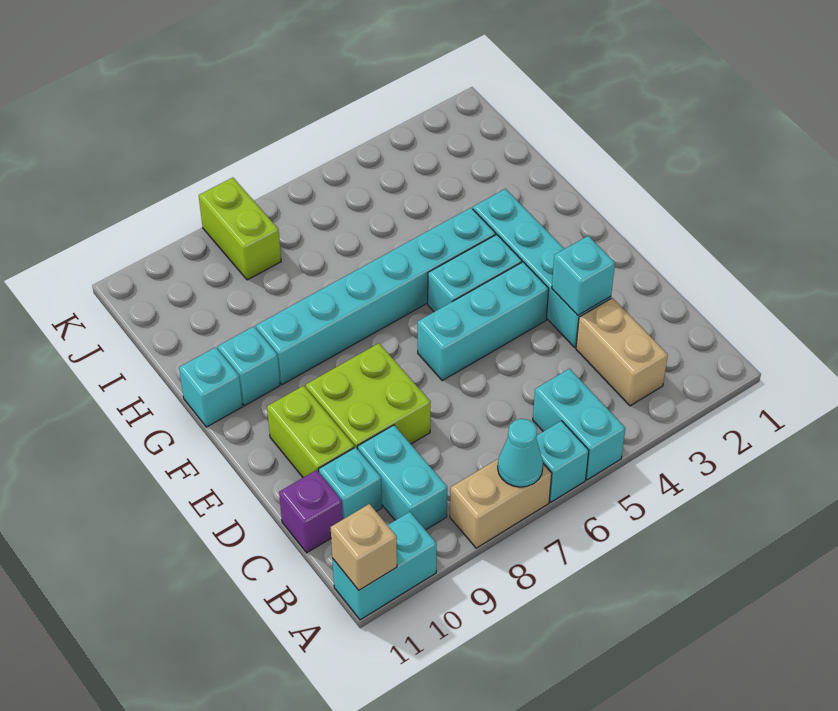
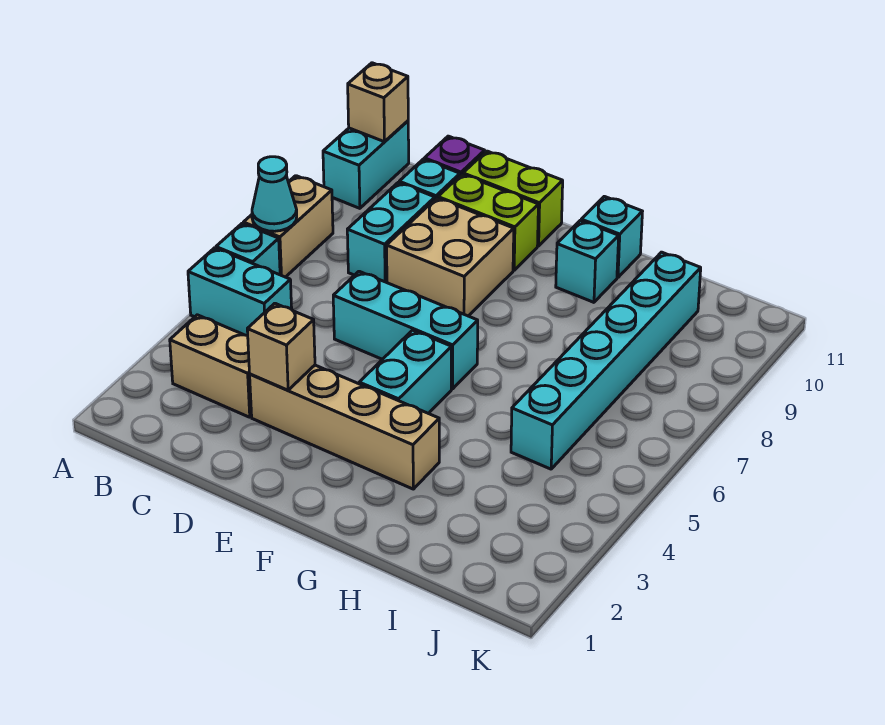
cyan brick B9:C9 level 1 -> cyan brick C8:C9 level 1
cyan brick D3:G3 level 1 -> tan brick D3:G3 level 1
cyan brick D3 level 2 -> tan brick D3 level 2
lime brick D8:E9 level 1 -> tan brick D8:E9 level 1
cyan brick E4:E6 level 1 -> cyan brick D6:F6 level 1
cyan brick G4:G9 level 1 -> cyan brick I5:I10 level 1
lime brick J8:K8 level 1 -> lime brick D11:E11 level 1

